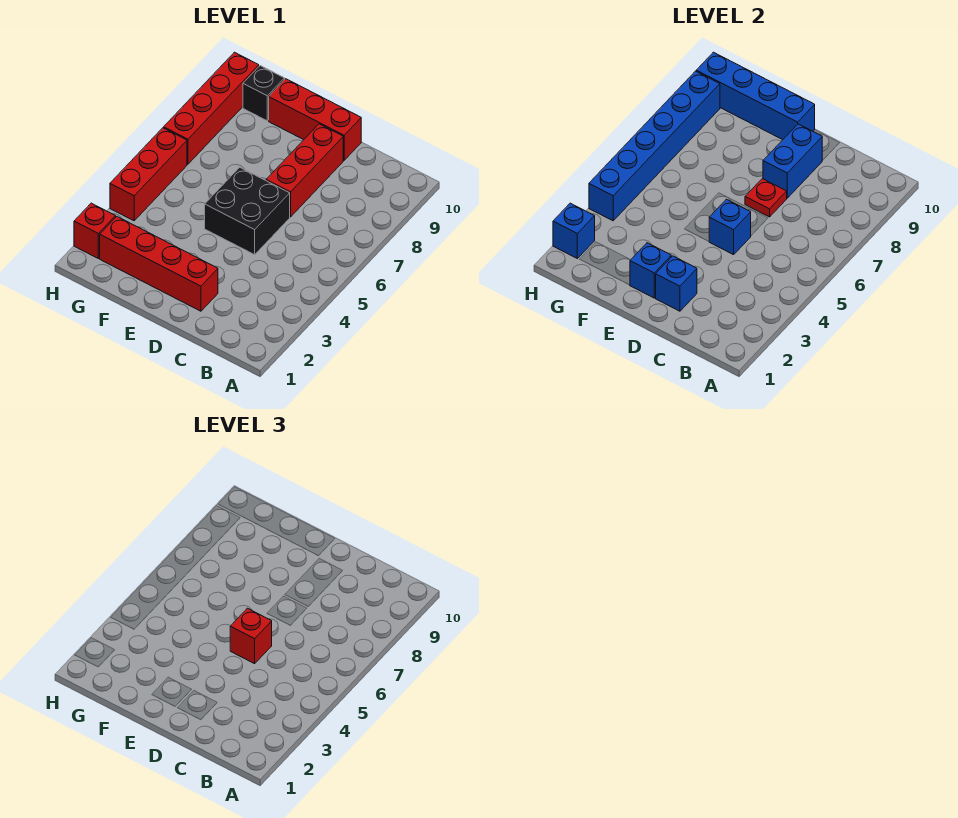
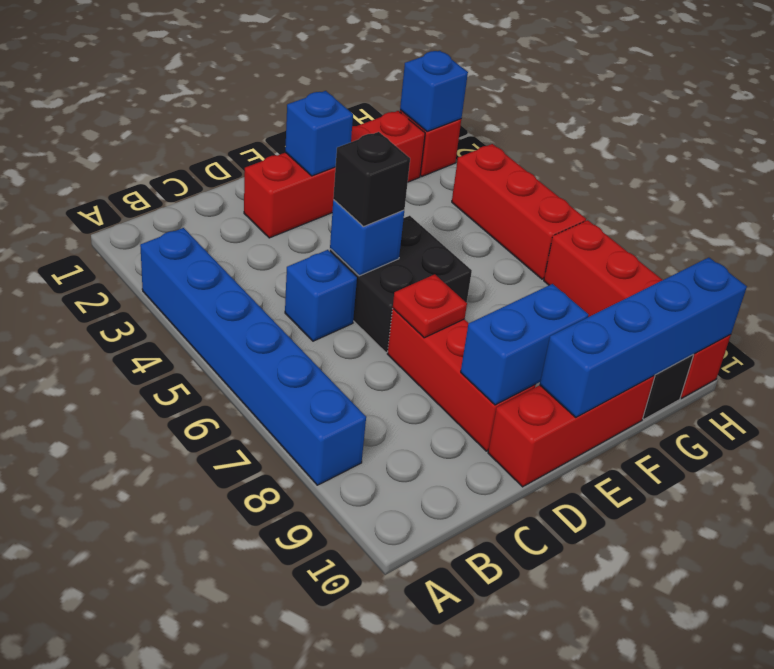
blue brick D2 level 2 -> blue brick C5 level 1
red brick D5 level 3 -> black brick D5 level 3
blue brick D8:D9 level 2 -> blue brick D9:E9 level 2
blue brick H4:H9 level 2 -> blue brick A3:A8 level 1

